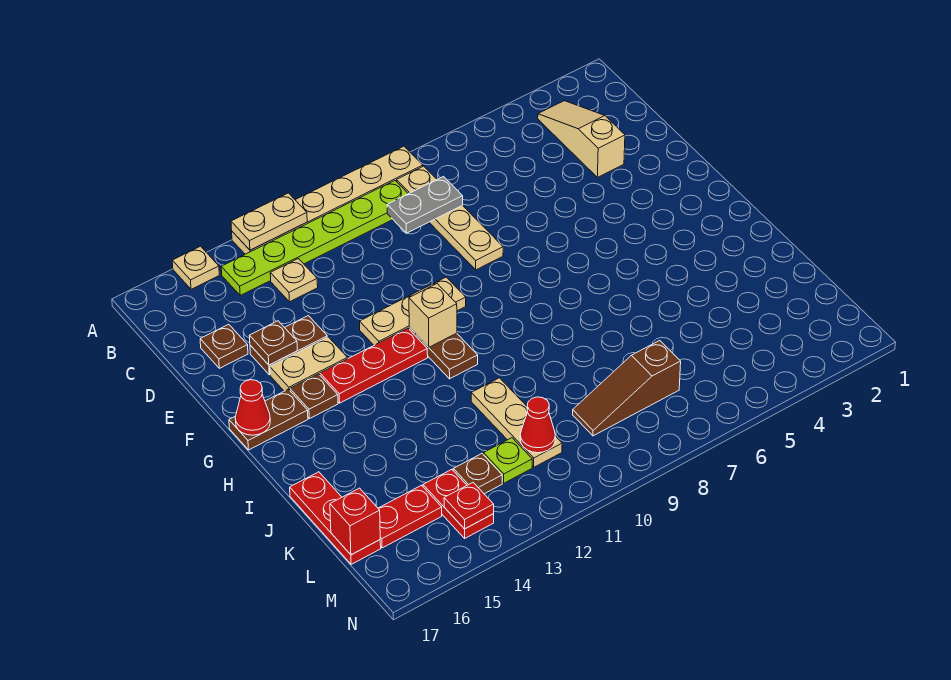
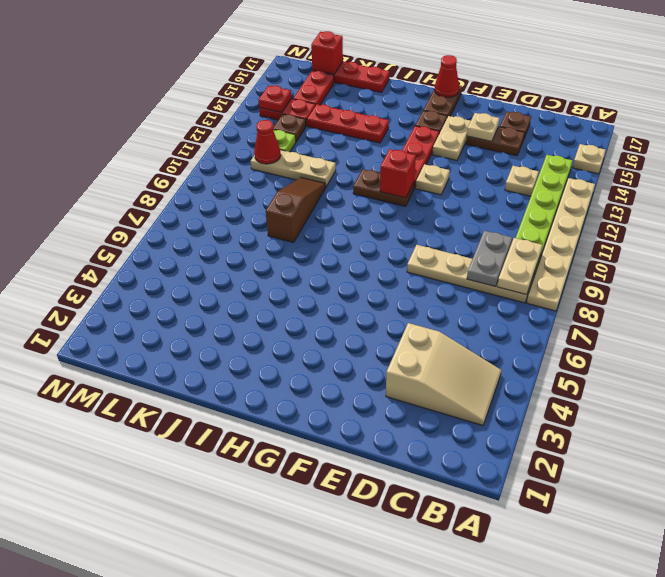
tan plate A12:A13 level 2 -> tan plate B8:B9 level 2
tan slope B3:D3 level 1 top D -> tan slope B3:D4 level 1 top D
brown plate E14:E15 level 1 -> brown plate D15:E15 level 1
brown plate E15 level 2 -> tan plate E15 level 2
tan plate F10:F12 level 1 -> tan plate F12 level 1
tan brick G11 level 2 -> red brick G11 level 2
none -> red plate I14:K14 level 1
brown slope L7:L9 level 1 top 7 -> brown slope J8:J10 level 1 top 8

